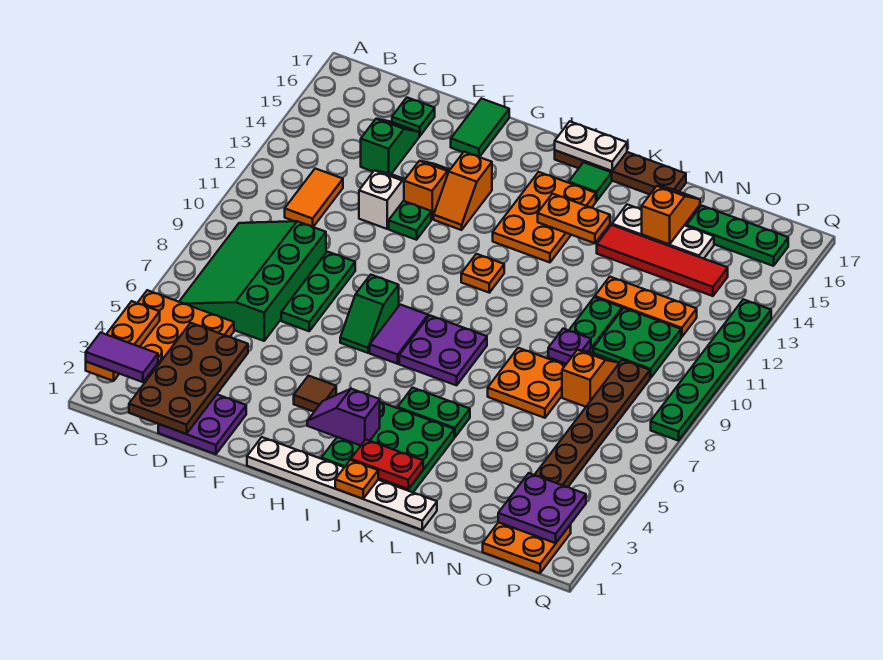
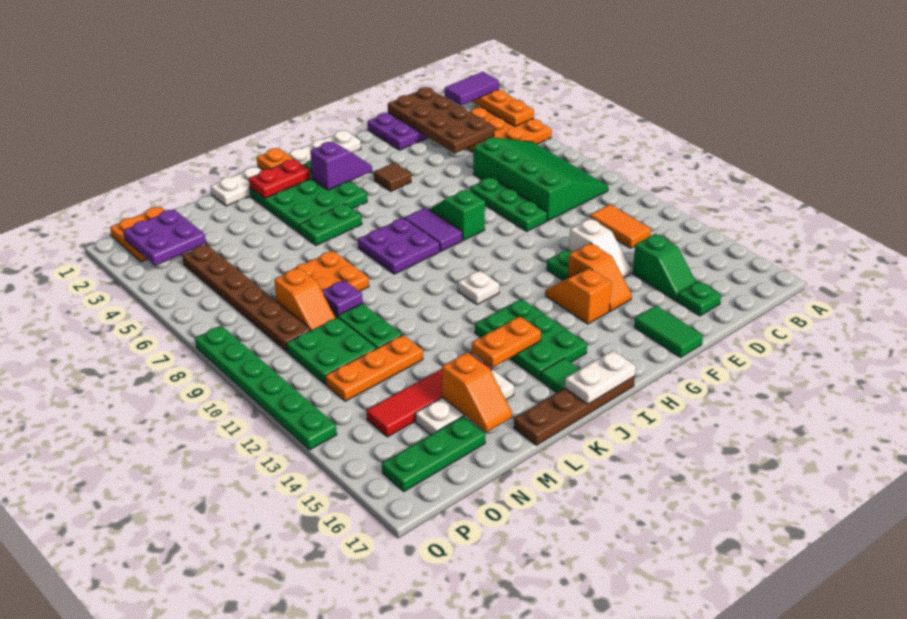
orange plate I11 level 1 -> white plate I11 level 1
orange plate I13:J15 level 1 -> green plate I13:J15 level 1

